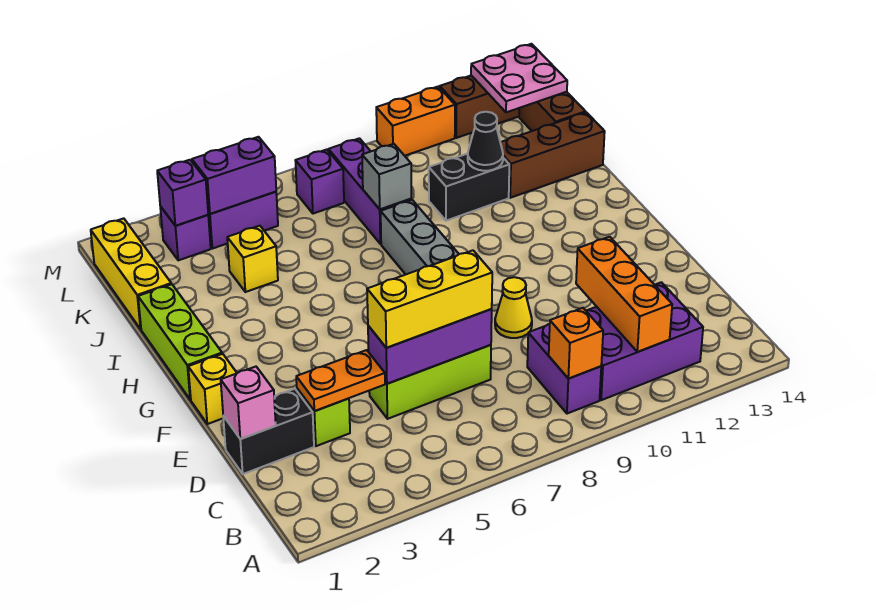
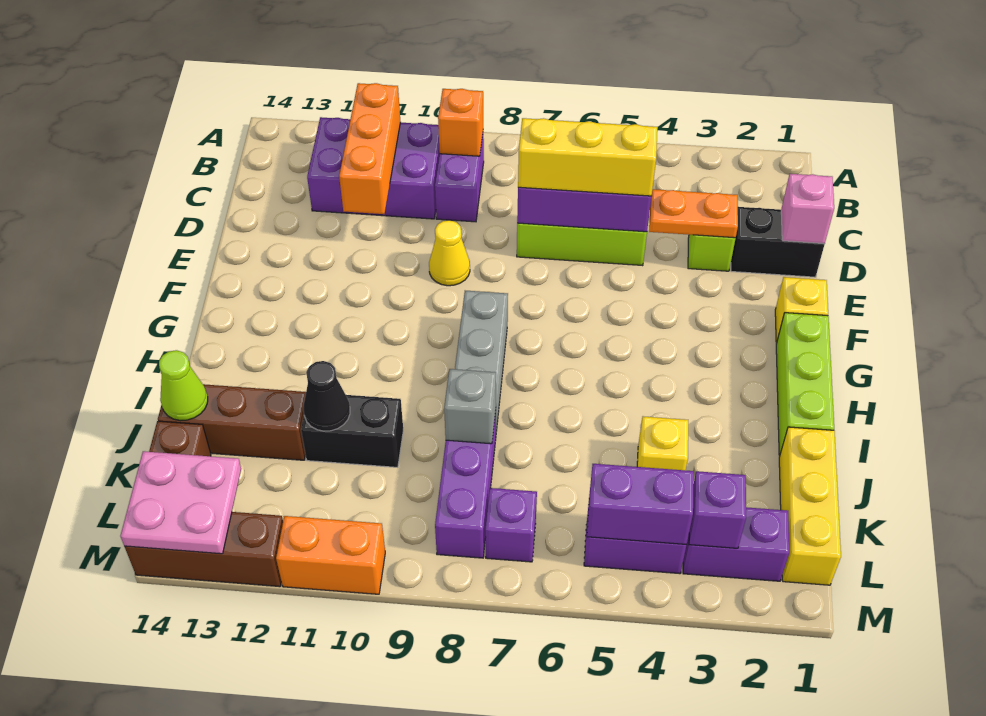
none -> lime cone J14 level 2
purple brick L3 level 1 -> purple brick L2:L3 level 1

